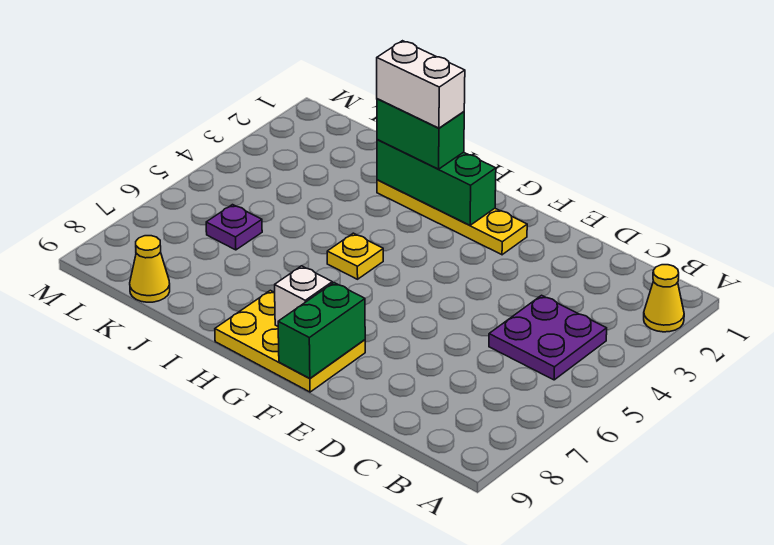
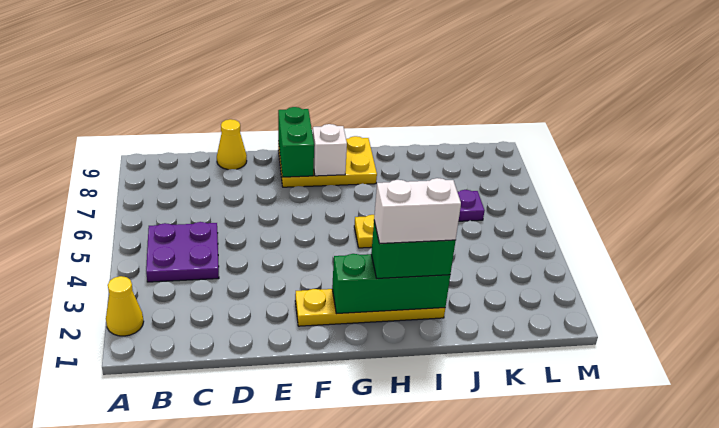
yellow cone K9 level 1 -> yellow cone D9 level 1

